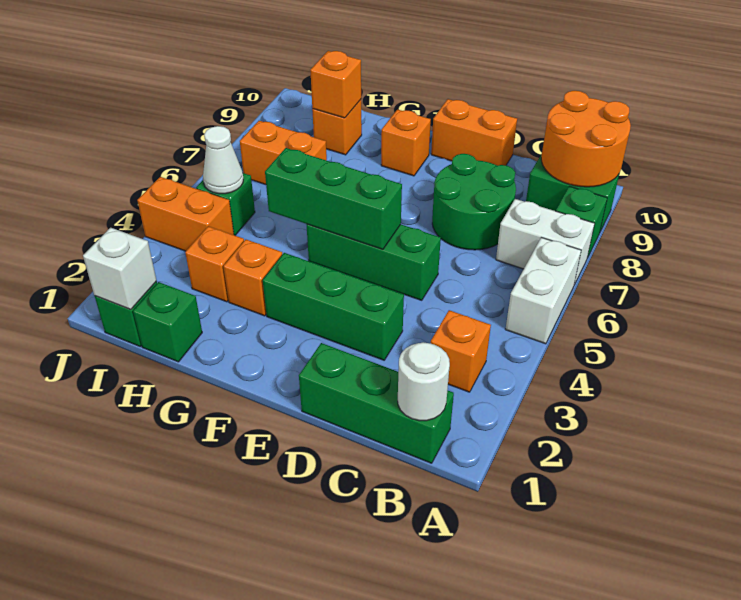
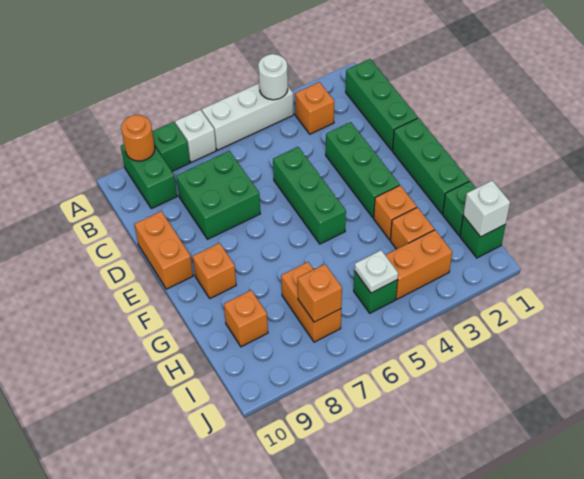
white brick A5:A6 level 1 -> white brick A4:A6 level 1
white brick A7:B7 level 1 -> white brick A7 level 1
orange round brick A9:B10 level 2 -> orange round brick A9 level 2
white round brick B1 level 2 -> white round brick A4 level 2
green round brick C7:D8 level 1 -> green brick C7:D8 level 1
green brick E5:G5 level 2 -> green brick E1:G1 level 1
orange brick H9 level 2 -> orange brick I7 level 2
orange brick I4:J4 level 1 -> orange brick I3:I4 level 1
white cone I5 level 2 -> white plate I5 level 2

